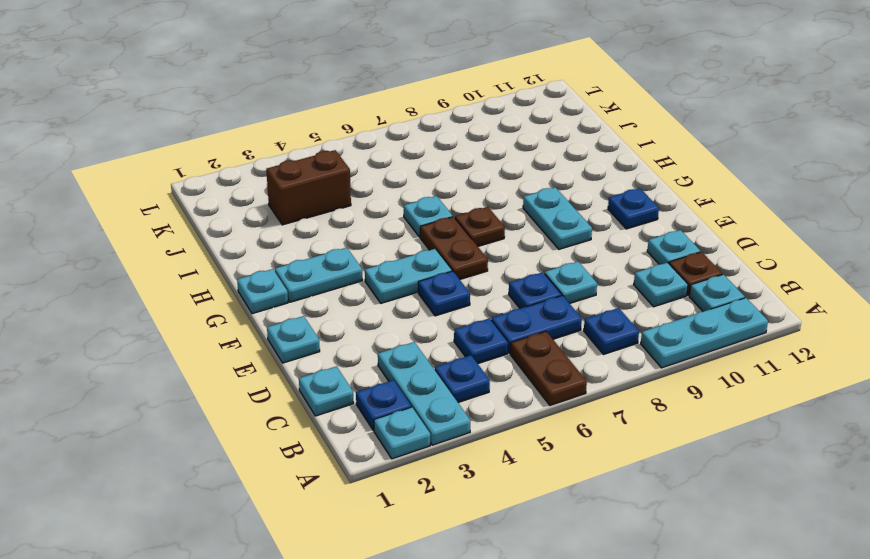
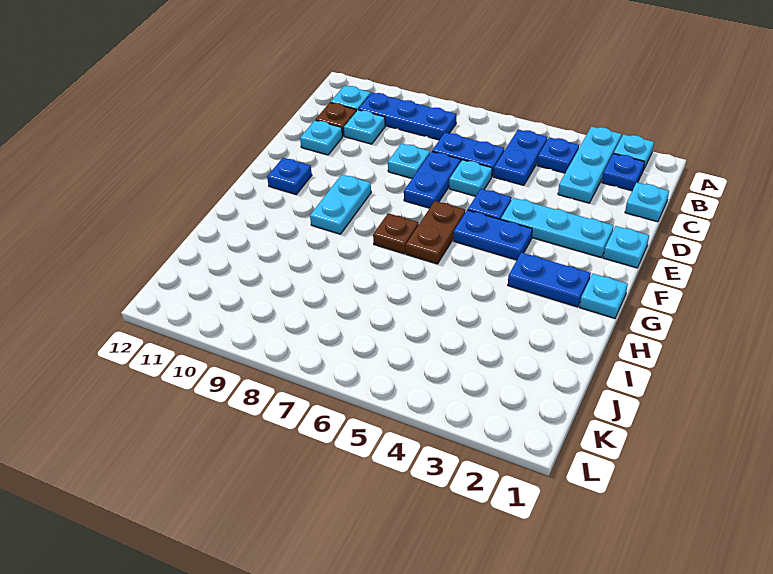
brown plate A6:B6 level 1 -> none
cyan plate A9:A11 level 1 -> cyan plate E2:E4 level 1
blue plate B8 level 1 -> blue plate B8:B10 level 1
blue plate C5 level 1 -> blue plate B5:C5 level 1
blue plate D7 level 1 -> blue plate D7:E7 level 1
cyan plate F4:F5 level 1 -> blue plate F4:F5 level 1
cyan plate G2:G3 level 1 -> blue plate G2:G3 level 1
cyan plate H6 level 1 -> cyan plate D6 level 1
brown brick J3:J4 level 1 -> none

